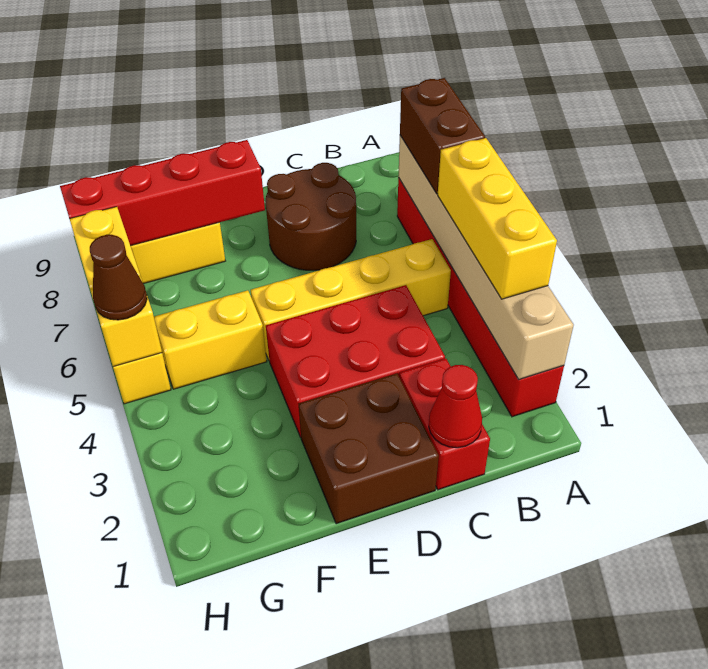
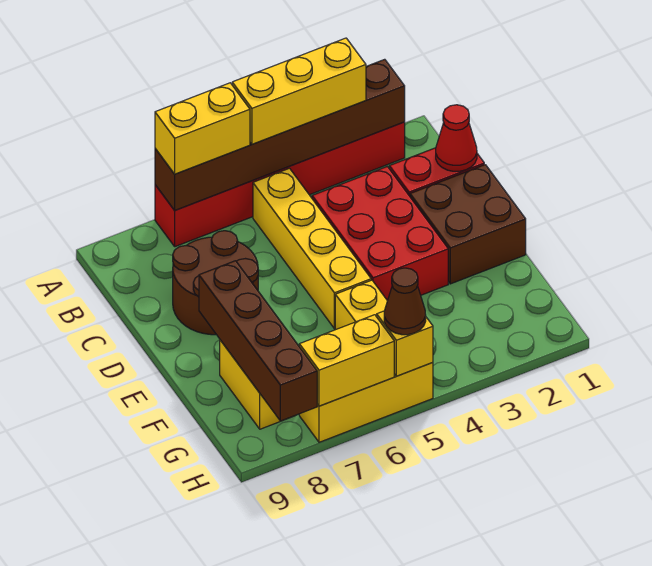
tan brick A2:A7 level 2 -> brown brick A2:A7 level 2
brown brick A6:A7 level 3 -> yellow brick A6:A7 level 3
red brick E8:H8 level 2 -> brown brick E8:H8 level 2

